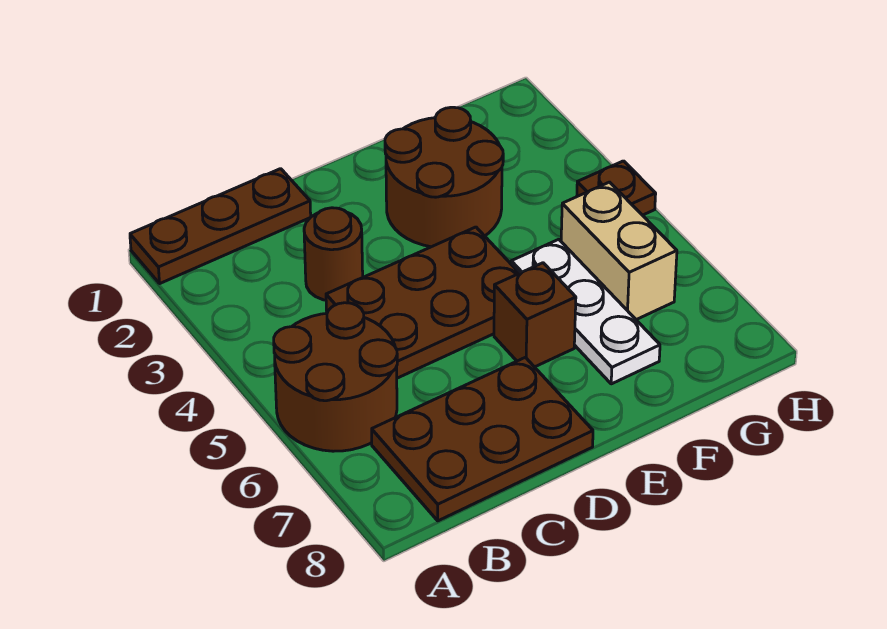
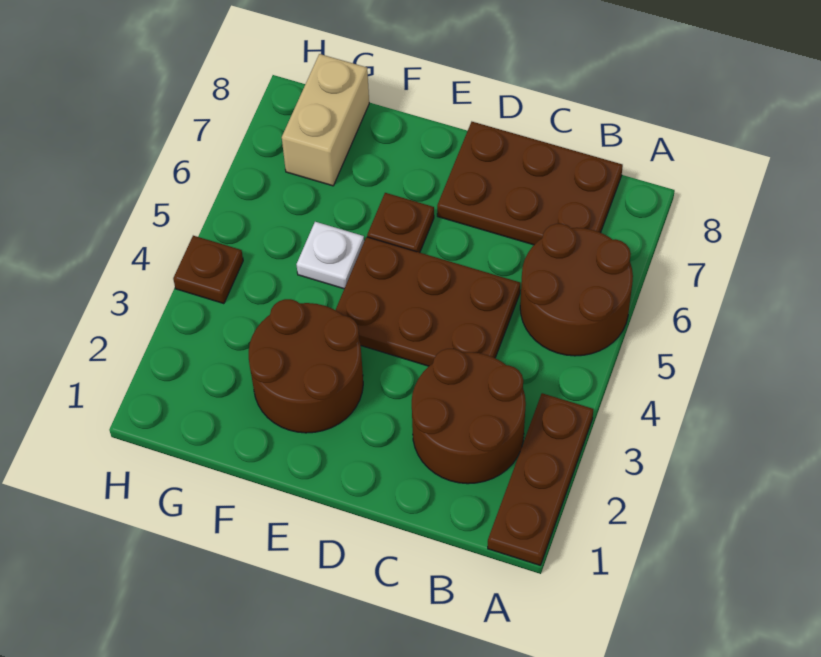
brown plate A1:C1 level 1 -> brown plate A1:A3 level 1
brown round brick C3 level 1 -> brown round brick B2:C3 level 1
brown brick E6 level 1 -> brown plate E6 level 1
white plate F5:F7 level 1 -> white plate F5 level 1
tan brick G5:G6 level 1 -> tan brick G7:G8 level 1

